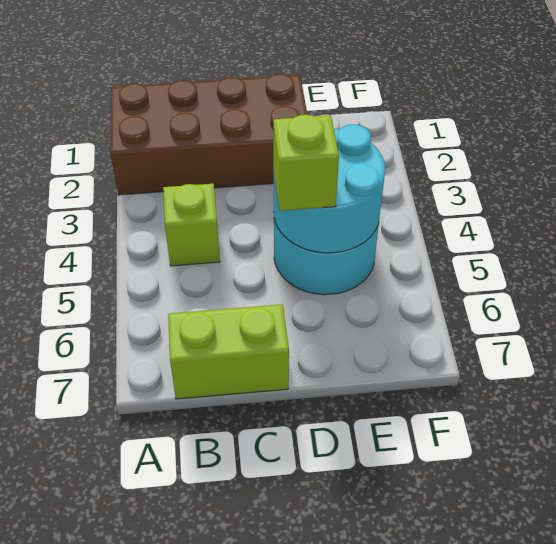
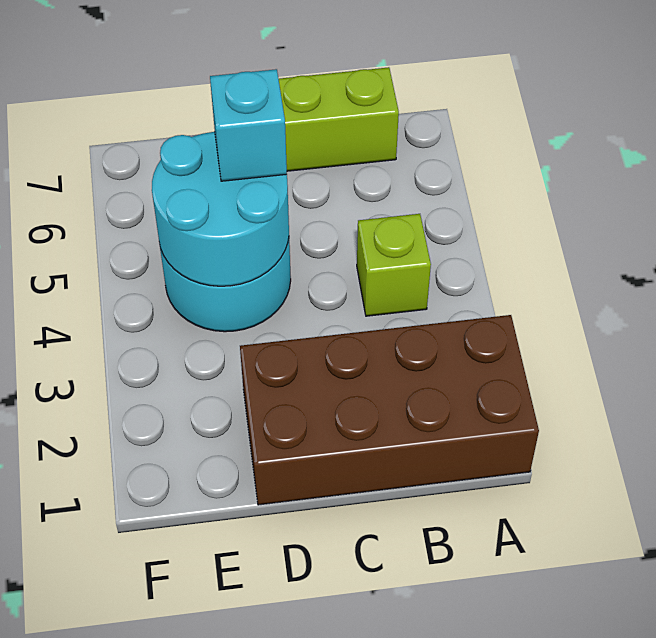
lime brick D5 level 3 -> cyan brick D5 level 3

